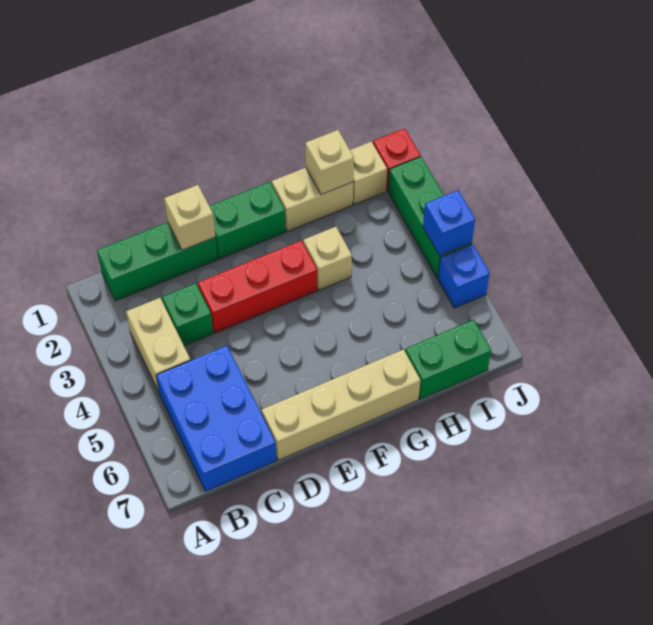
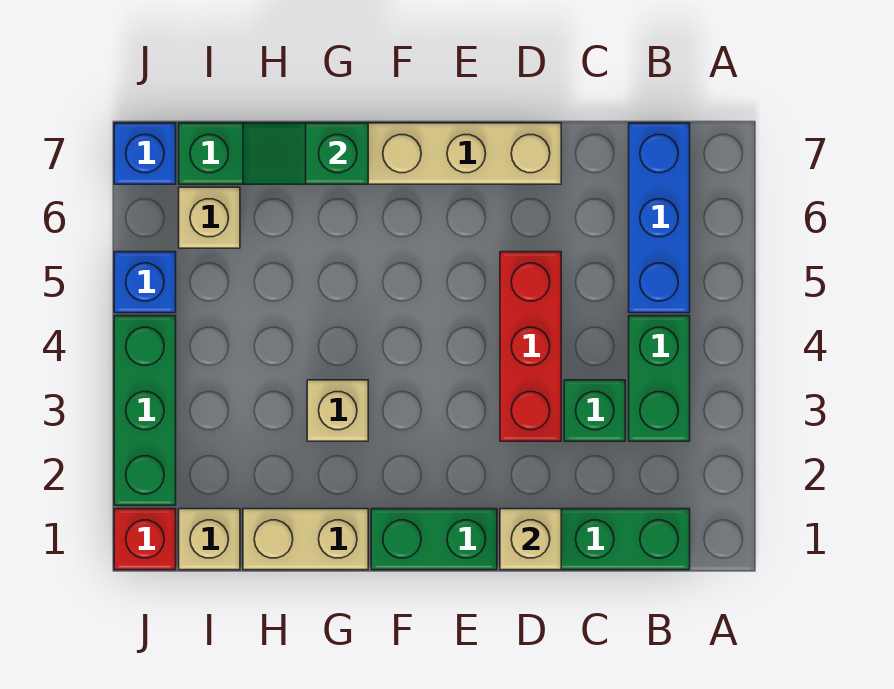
tan brick B3:B4 level 1 -> green brick B3:B4 level 1
blue brick B5:C7 level 1 -> blue brick B5:B7 level 1
red brick D3:F3 level 1 -> red brick D3:D5 level 1
none -> green slope G7:H7 level 2 top G
tan brick H1 level 2 -> tan brick I6 level 1
blue brick J4 level 2 -> blue brick J7 level 1

